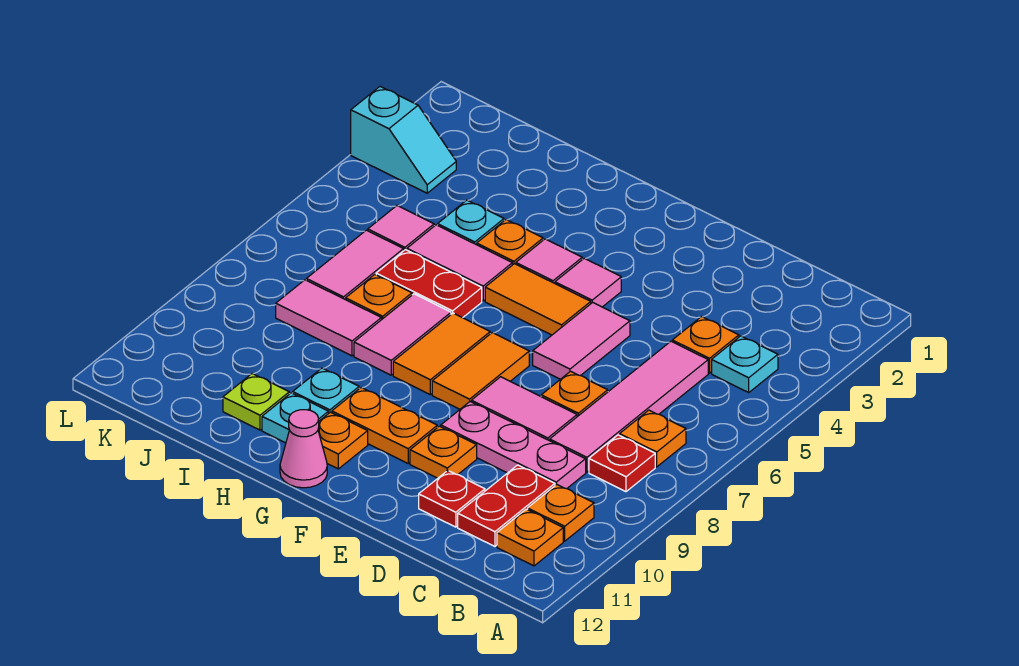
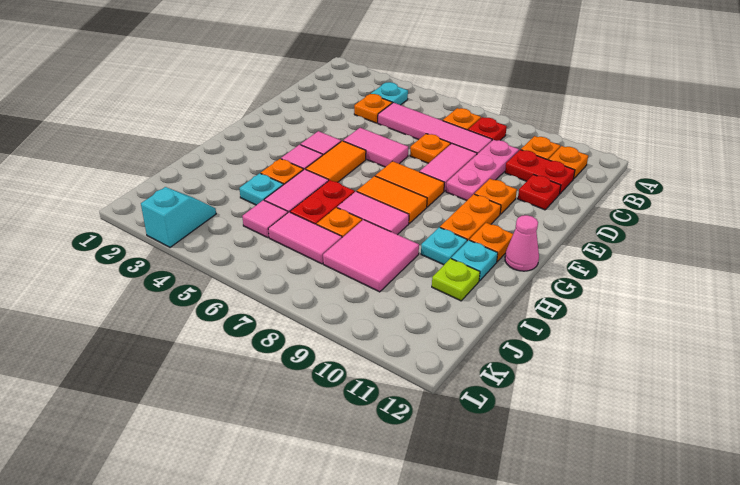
pink tile I8:J8 level 1 -> pink tile I8:J9 level 1

